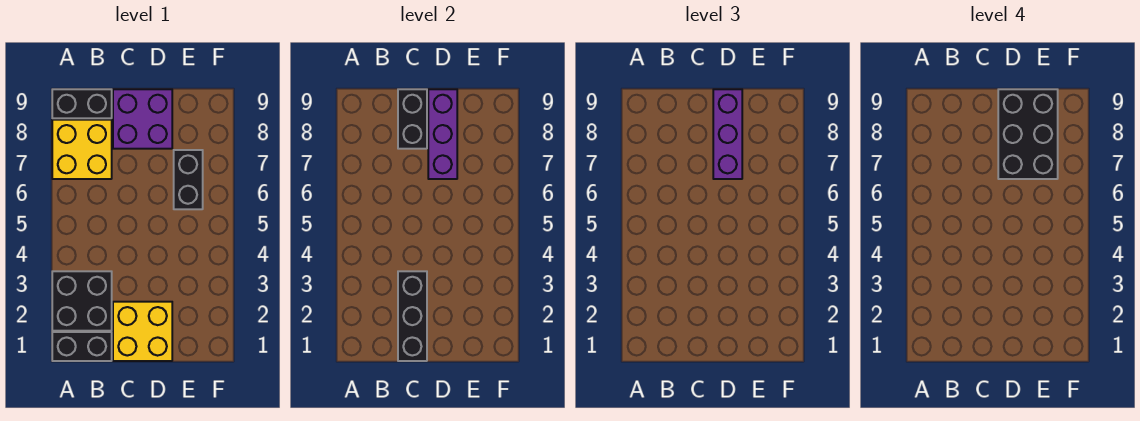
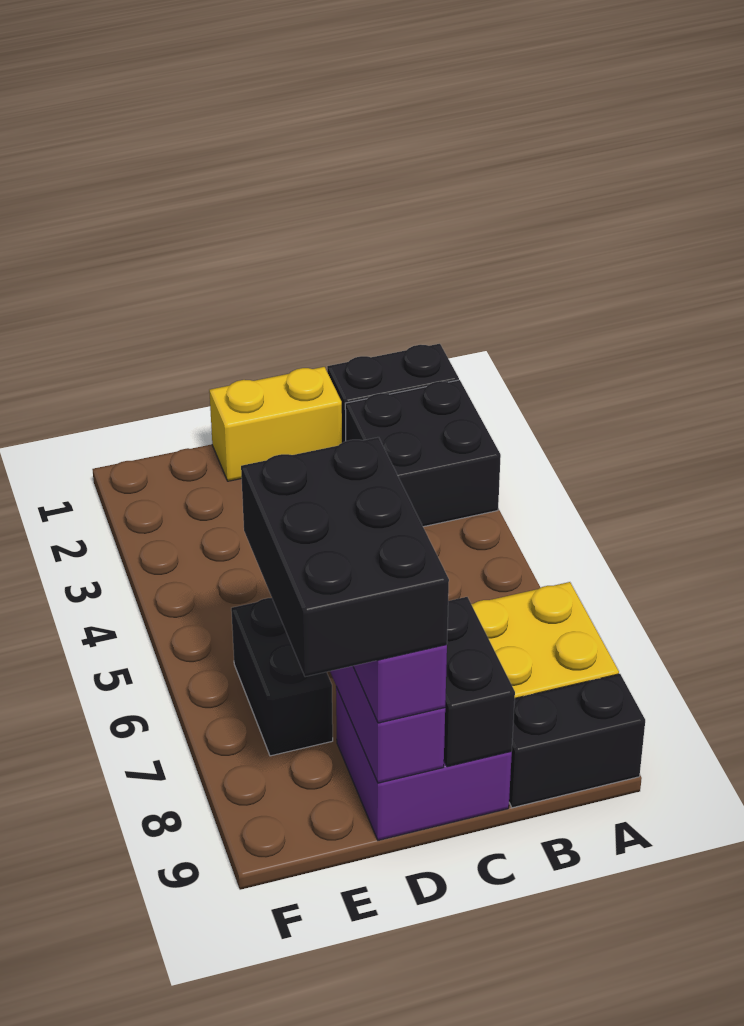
yellow brick C1:D2 level 1 -> yellow brick C1:D1 level 1
black brick C1:C3 level 2 -> none

